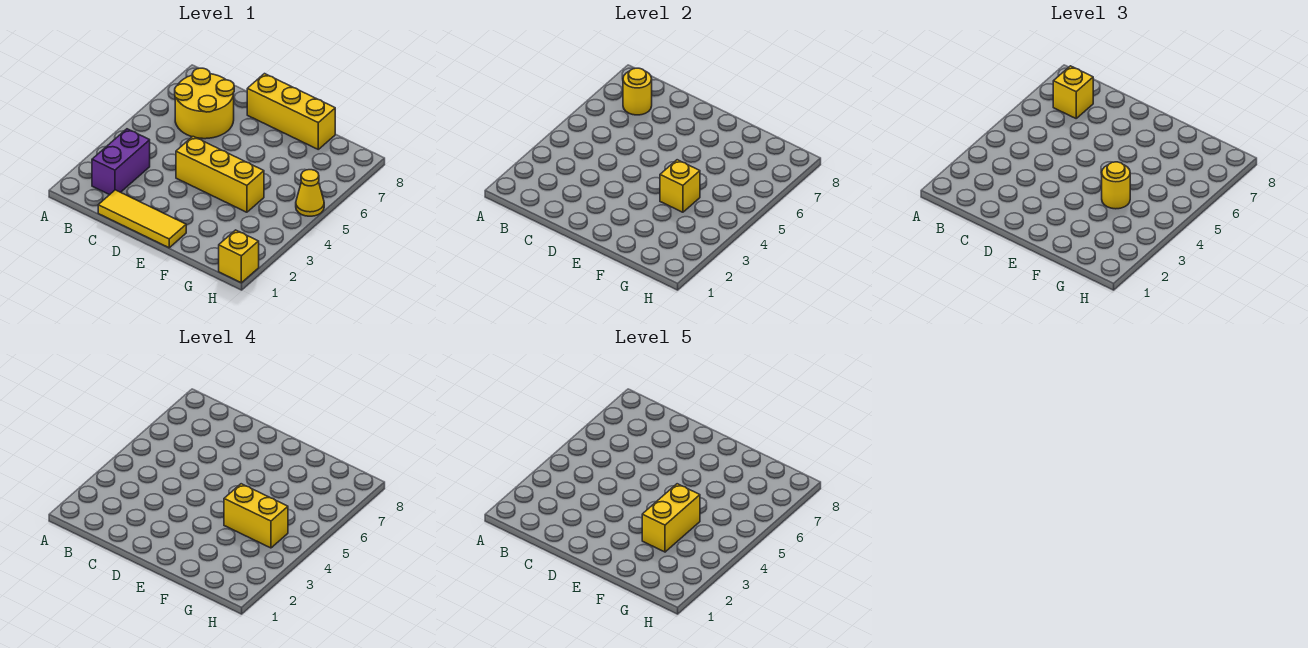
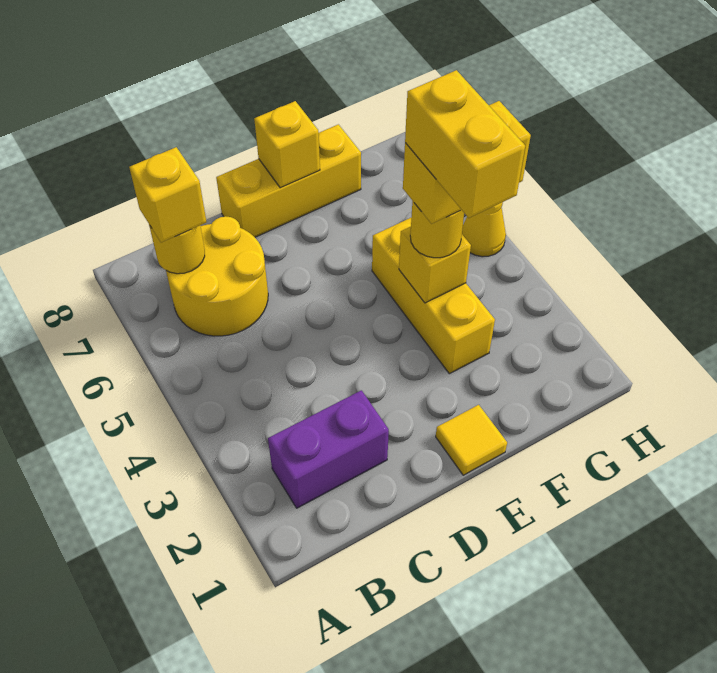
purple brick B2:B3 level 1 -> purple brick B2:C2 level 1
yellow tile C1:E1 level 1 -> yellow tile E1 level 1
yellow brick D4:F4 level 1 -> yellow brick F3:F5 level 1
yellow brick H1 level 1 -> yellow brick E8 level 2

